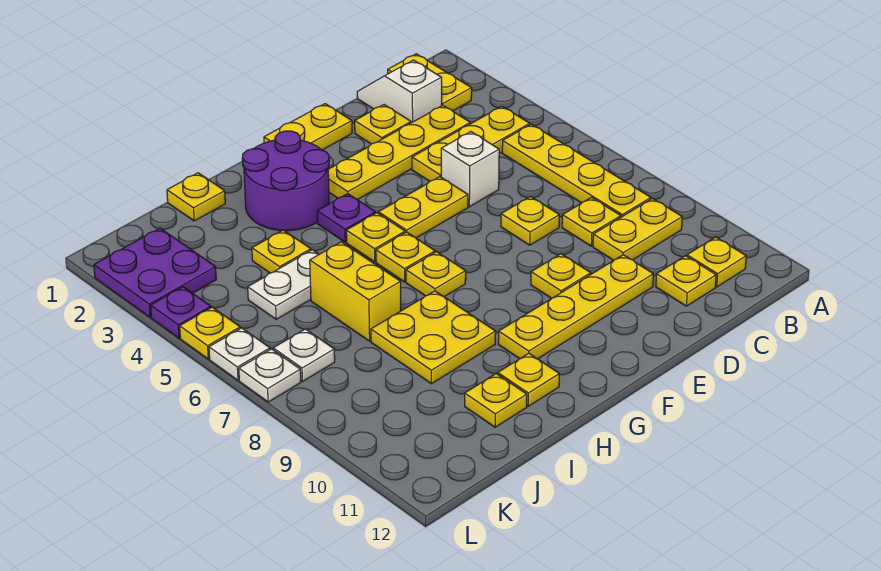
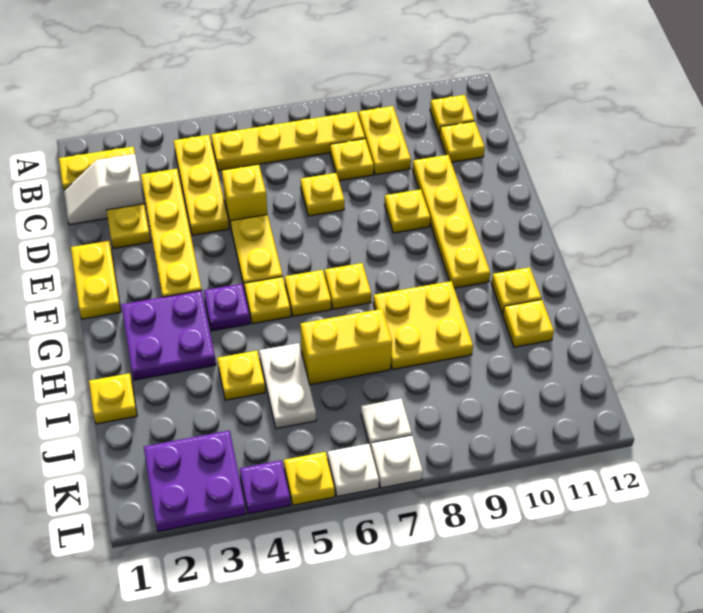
white brick D5 level 1 -> yellow brick D5 level 1
purple round brick G2:H3 level 1 -> purple plate G2:H3 level 1

